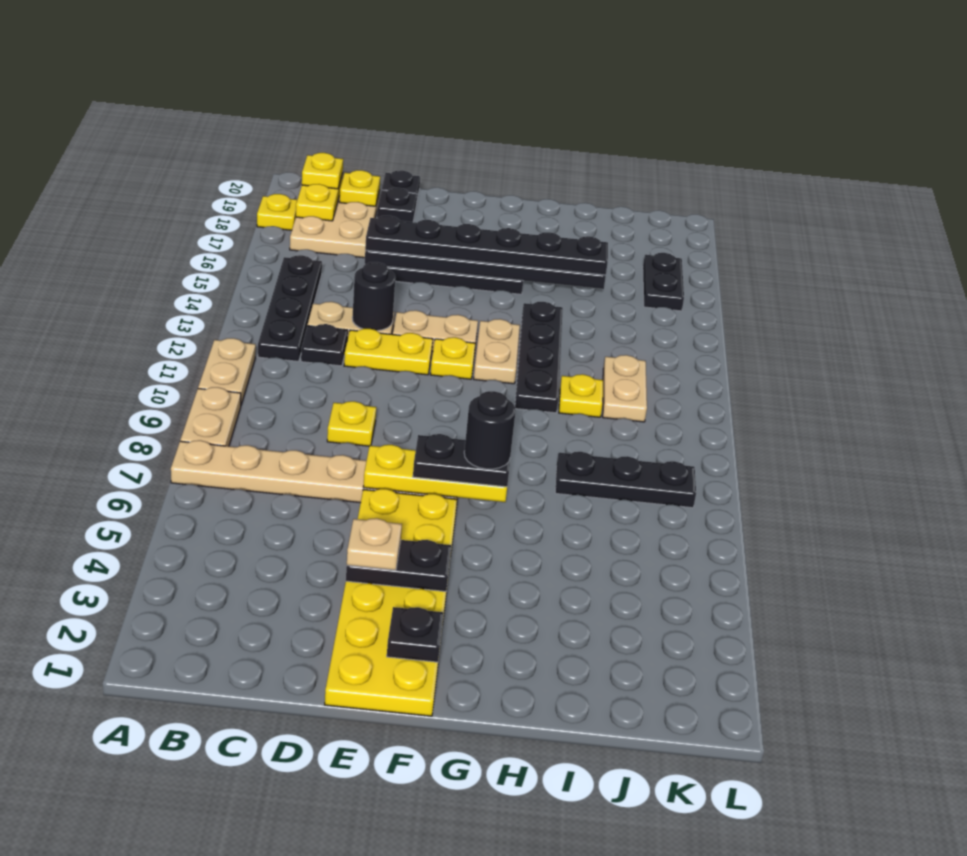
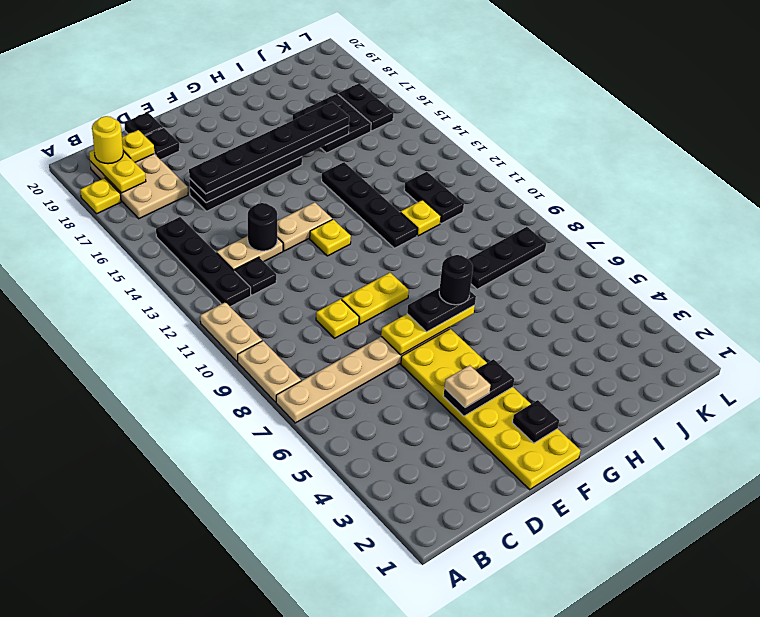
yellow plate B19 level 3 -> yellow round brick B19 level 3
yellow plate D12:E12 level 1 -> yellow plate E9:F9 level 1
tan plate G12:G13 level 1 -> none
none -> black plate I16:J17 level 1
tan plate J11:J12 level 1 -> black plate J11:J12 level 1

